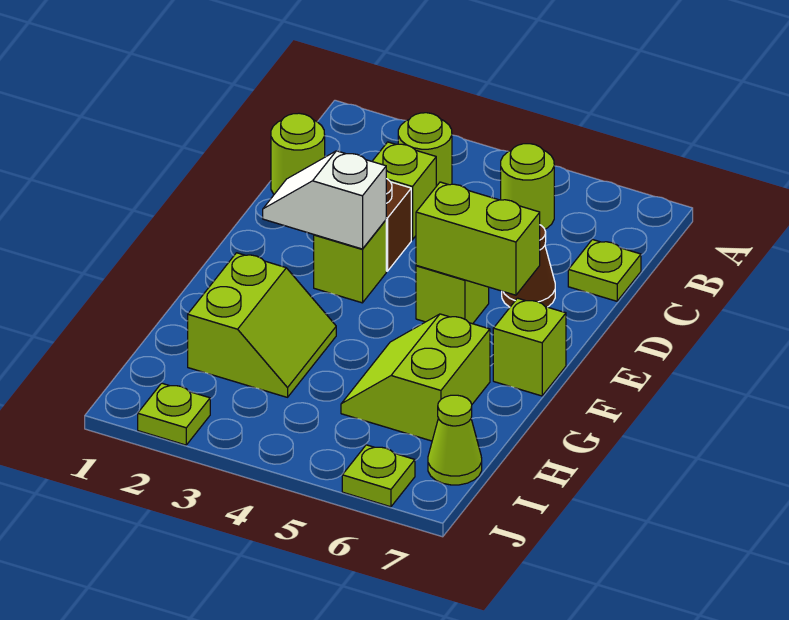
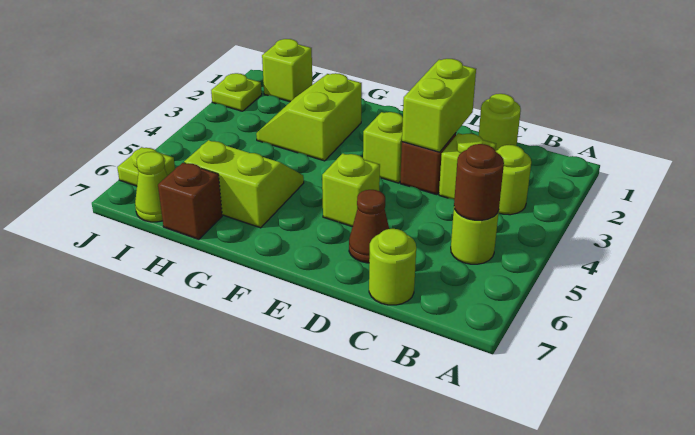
none -> brown round brick B5 level 2
lime plate C7 level 1 -> lime round brick C7 level 1
white slope E2:E3 level 2 top 3 -> none
lime brick E5:E6 level 2 -> lime brick D2:D3 level 2
lime brick F7 level 1 -> lime brick I1 level 1
lime slope G2:H3 level 1 top 2 -> lime slope G2:H3 level 1 top G
none -> brown brick H7 level 1

